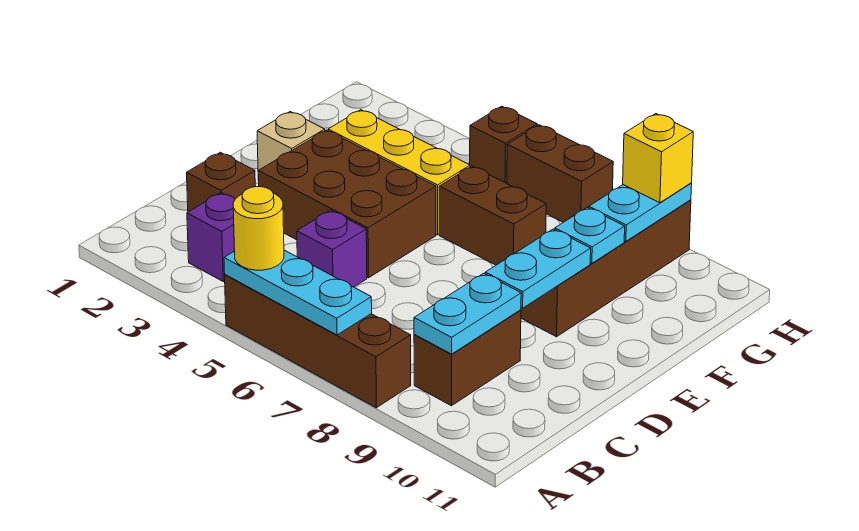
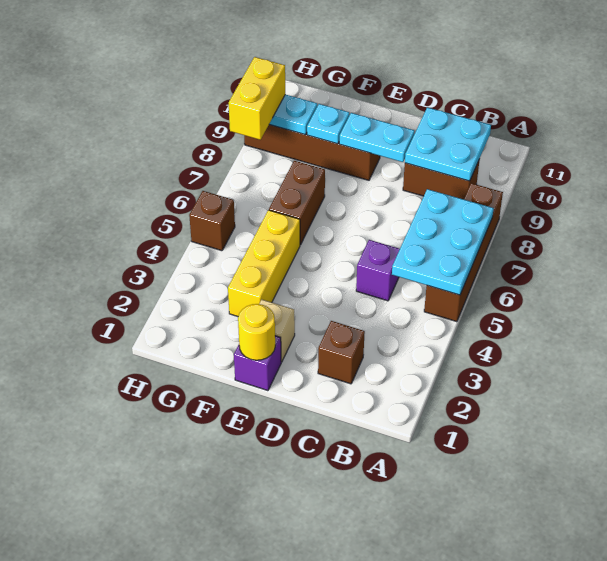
cyan plate A5:A7 level 2 -> cyan plate A5:B7 level 2
yellow round brick A5 level 3 -> yellow round brick E1 level 2
purple brick B3 level 1 -> purple brick E1 level 1
cyan plate B9:C9 level 2 -> cyan plate B9:C10 level 2
brown brick D3:E5 level 1 -> none
brown brick H6:H7 level 1 -> none
yellow brick H9 level 3 -> yellow brick H8:H9 level 3

